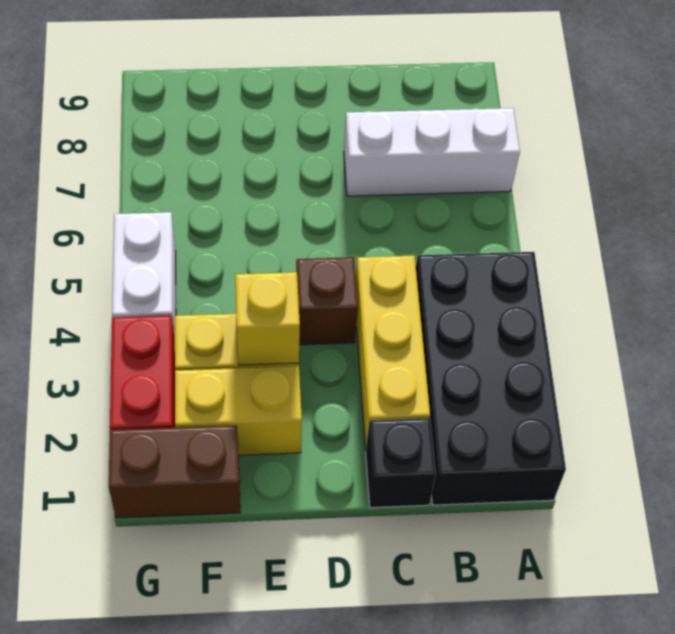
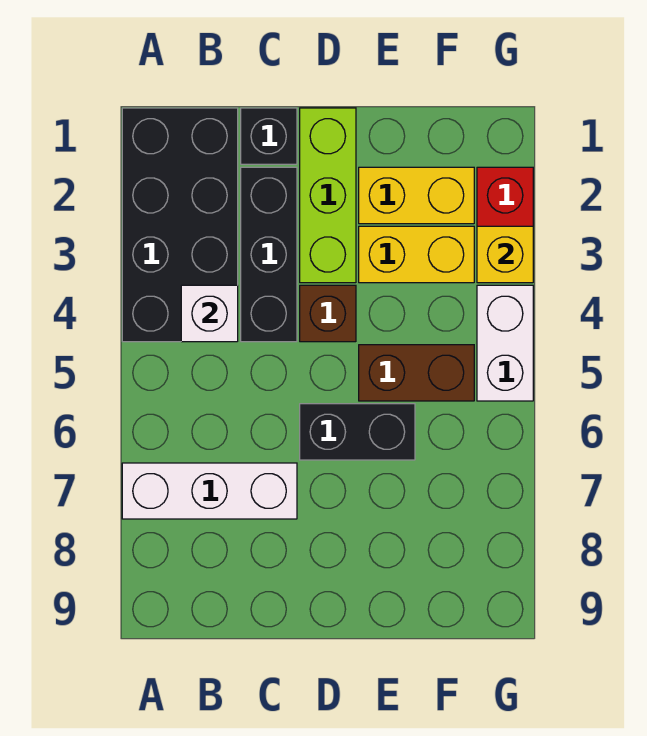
none -> white brick B4 level 2
yellow brick C2:C4 level 1 -> black brick C2:C4 level 1
none -> lime brick D1:D3 level 1
none -> black brick D6:E6 level 1
yellow brick E3 level 2 -> yellow brick G3 level 2
brown brick F1:G1 level 1 -> brown brick E5:F5 level 1

